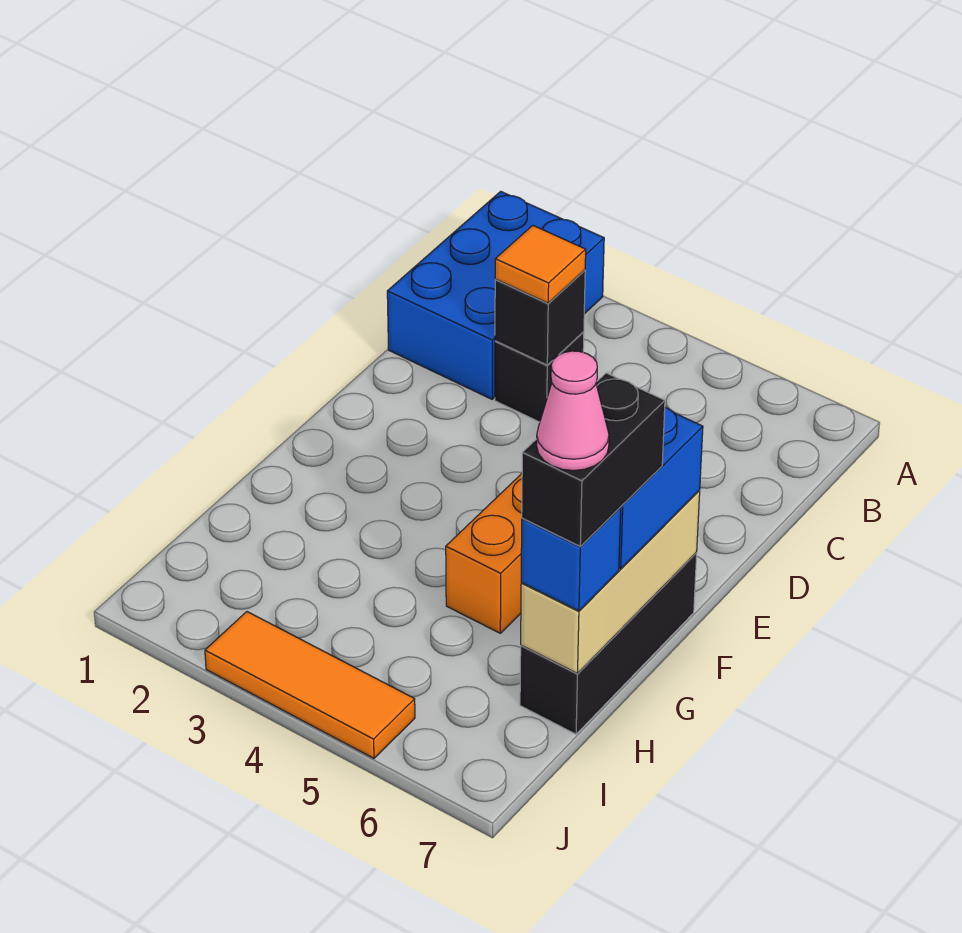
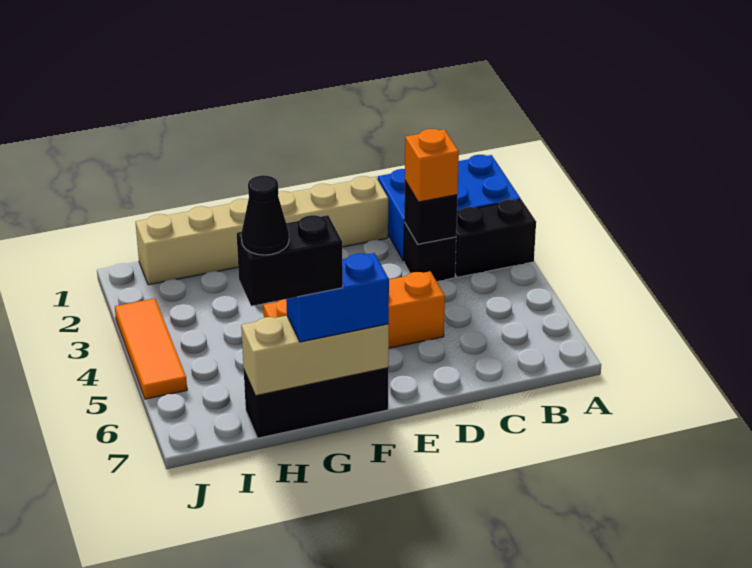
none -> black brick A3:B3 level 1
orange tile C3 level 3 -> orange brick C3 level 3
none -> tan brick D1:I1 level 1
blue brick H7 level 3 -> none
pink cone H7 level 5 -> black cone H7 level 5

